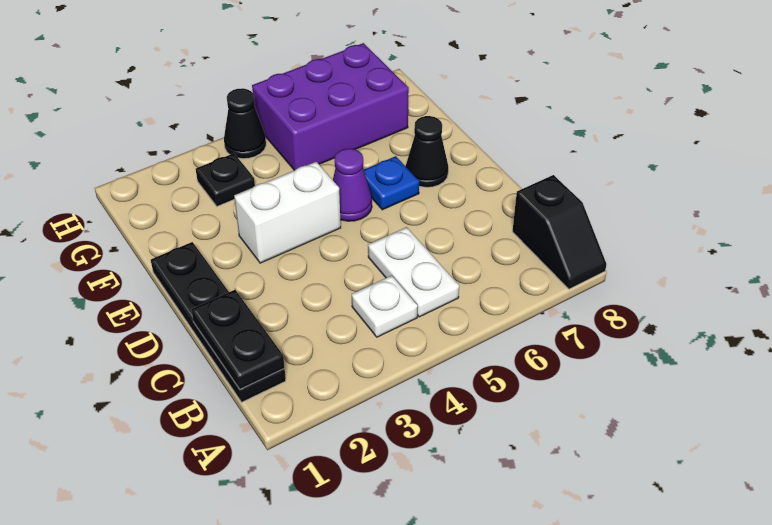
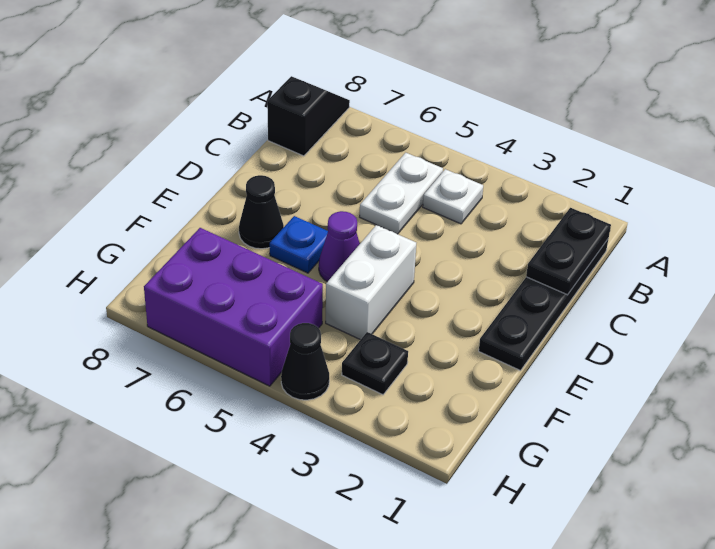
white brick E3:E4 level 1 -> white brick E4:F4 level 1

